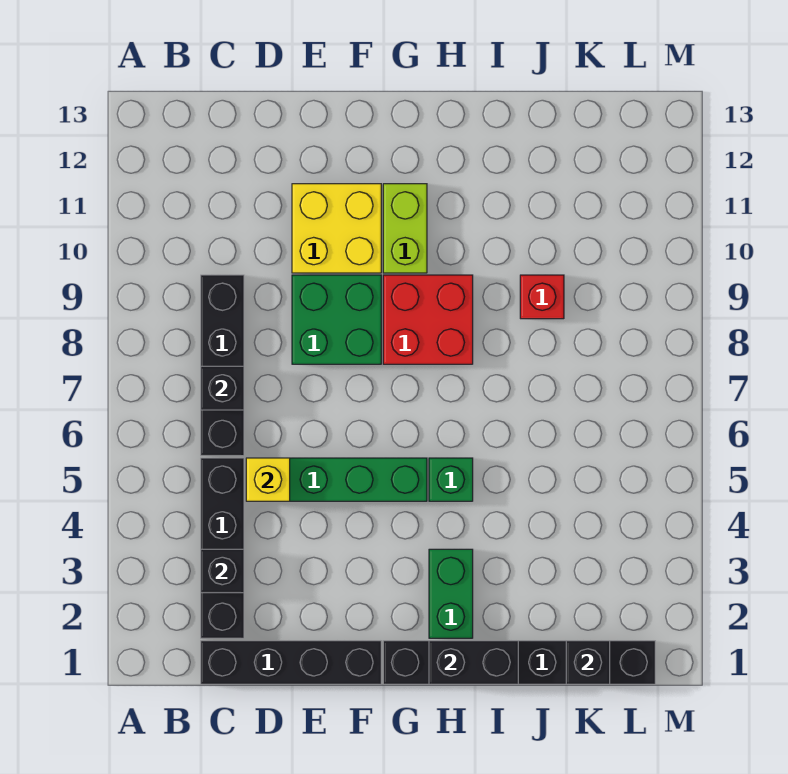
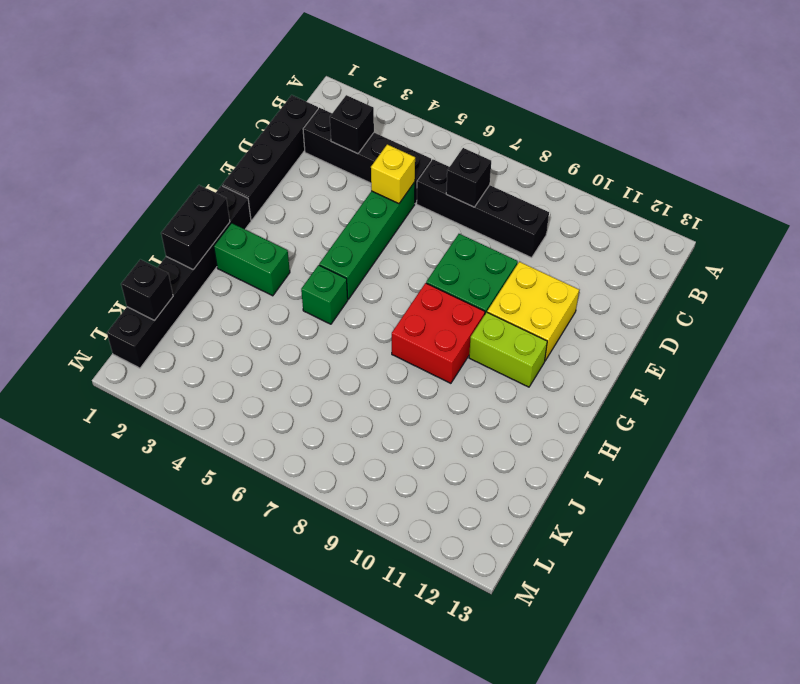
red brick J9 level 1 -> none

